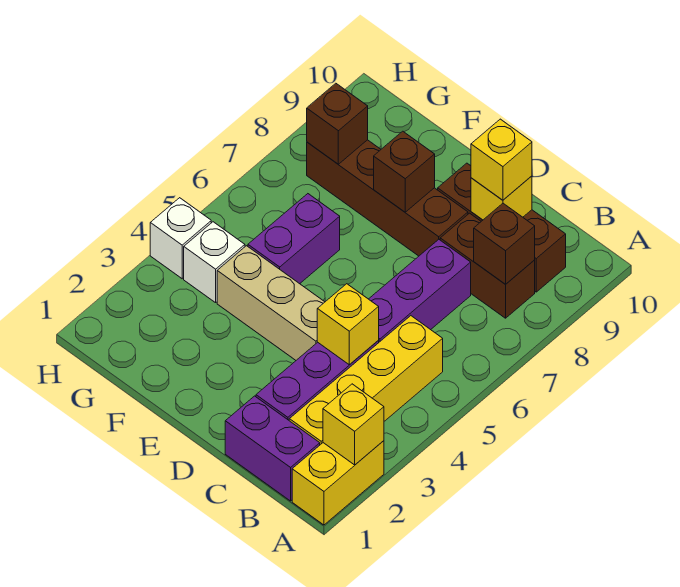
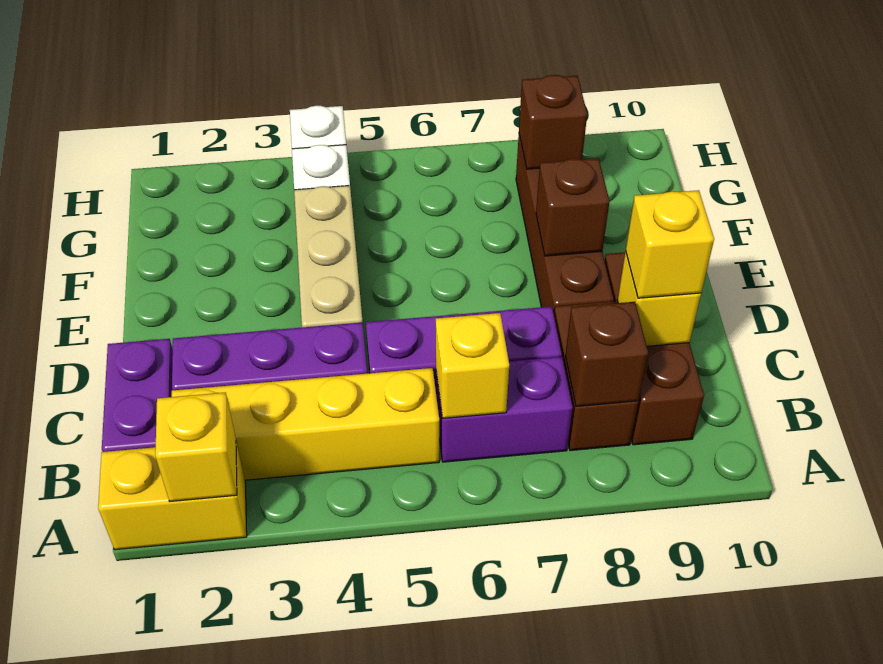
yellow brick C4 level 2 -> yellow brick B6 level 2
purple brick F5:F6 level 1 -> purple brick B6:B7 level 1

